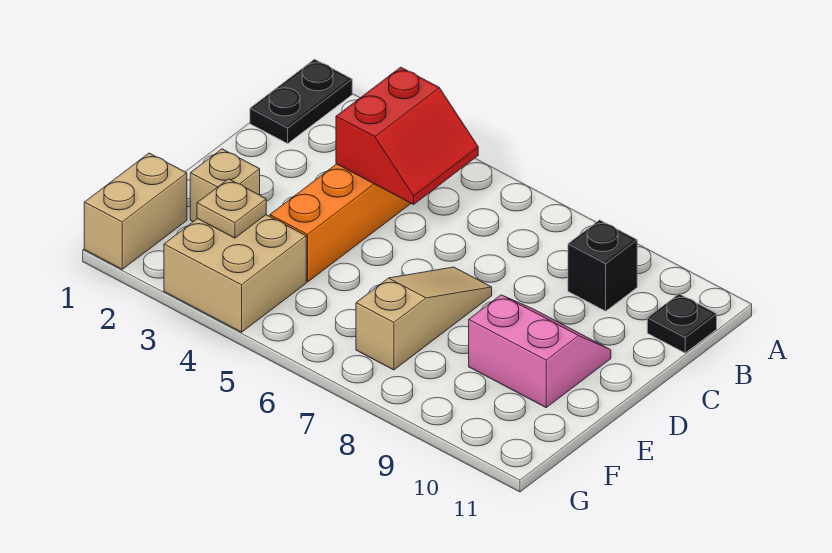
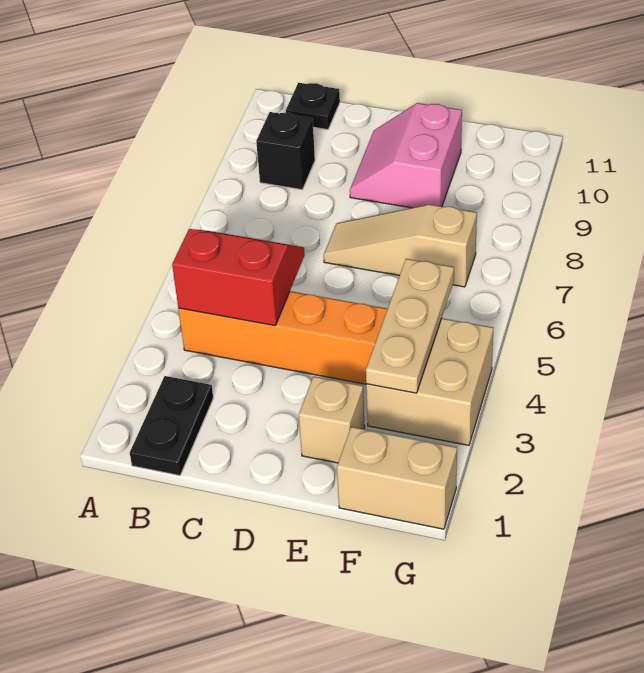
black plate A1:B1 level 1 -> black plate B1:B2 level 1
tan plate F3 level 2 -> tan plate F3:F5 level 2

